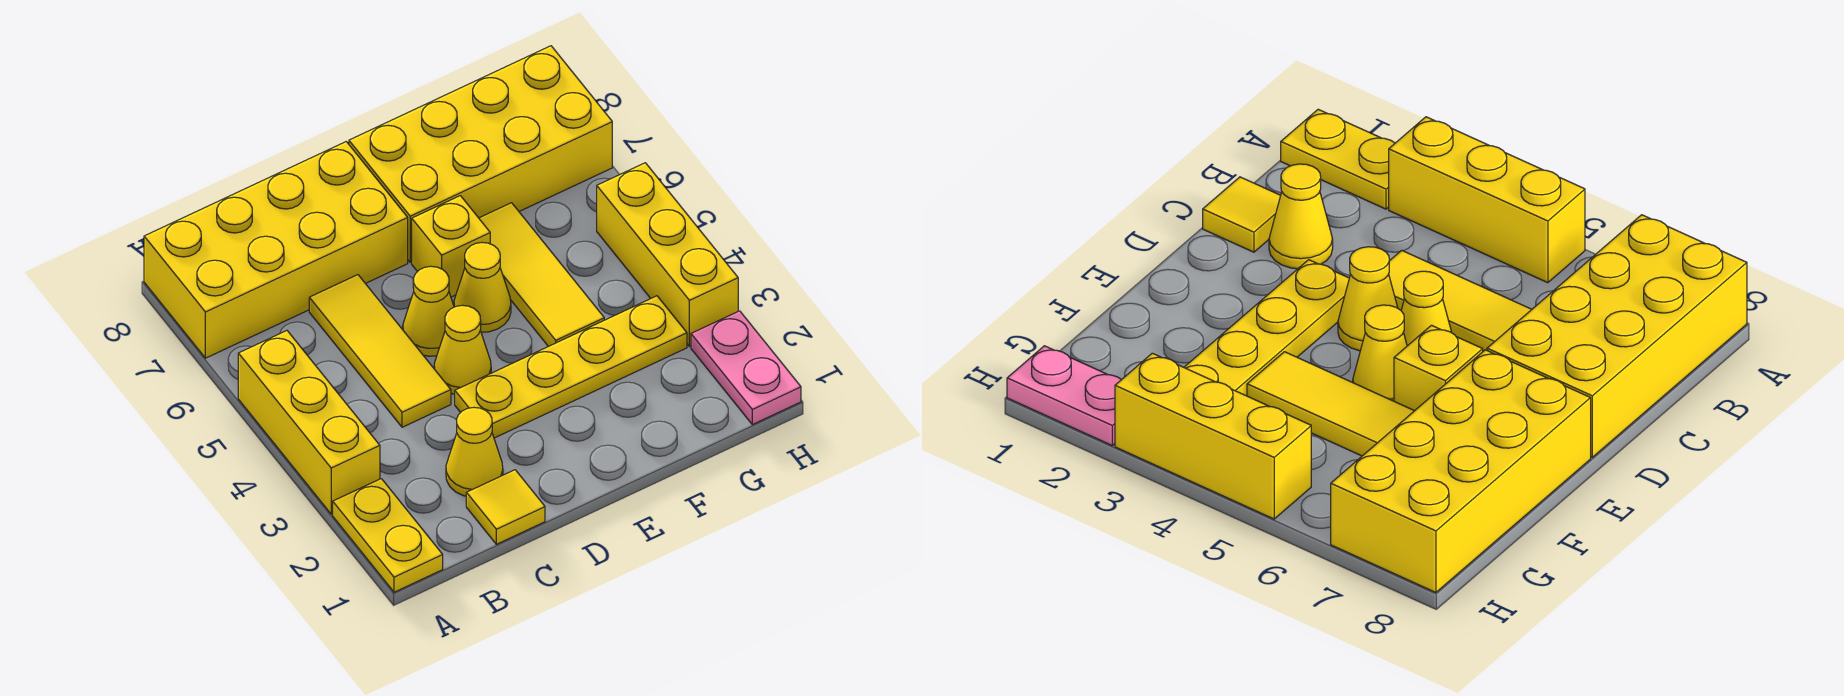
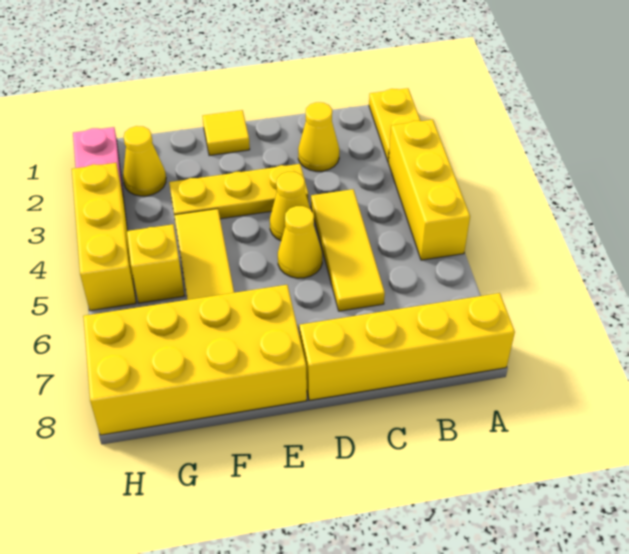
yellow brick A7:D8 level 1 -> yellow brick A8:D8 level 1
yellow tile C1 level 1 -> yellow tile E1 level 1
yellow plate D3:G3 level 1 -> yellow plate D3:F3 level 1
yellow cone E5 level 1 -> yellow cone G2 level 1
yellow brick E6 level 1 -> yellow brick G5 level 1

